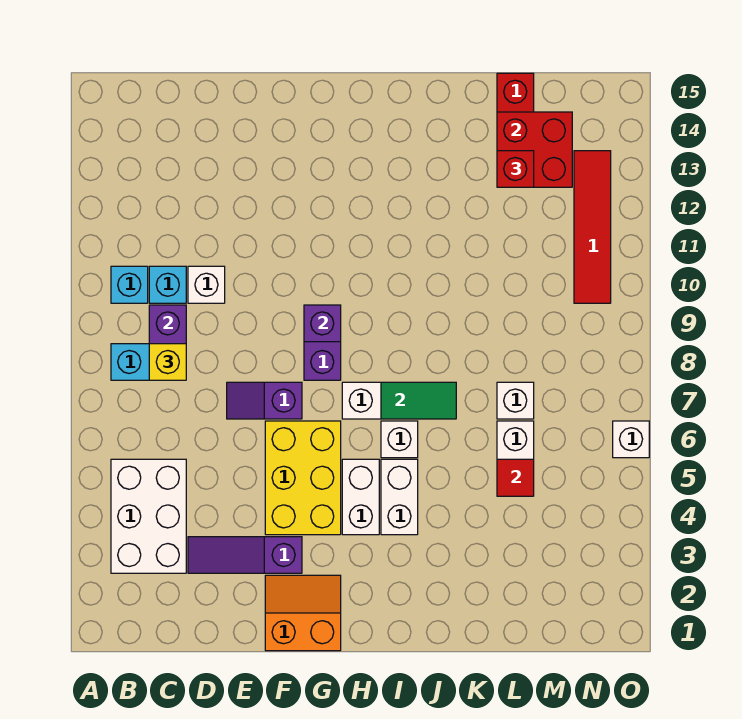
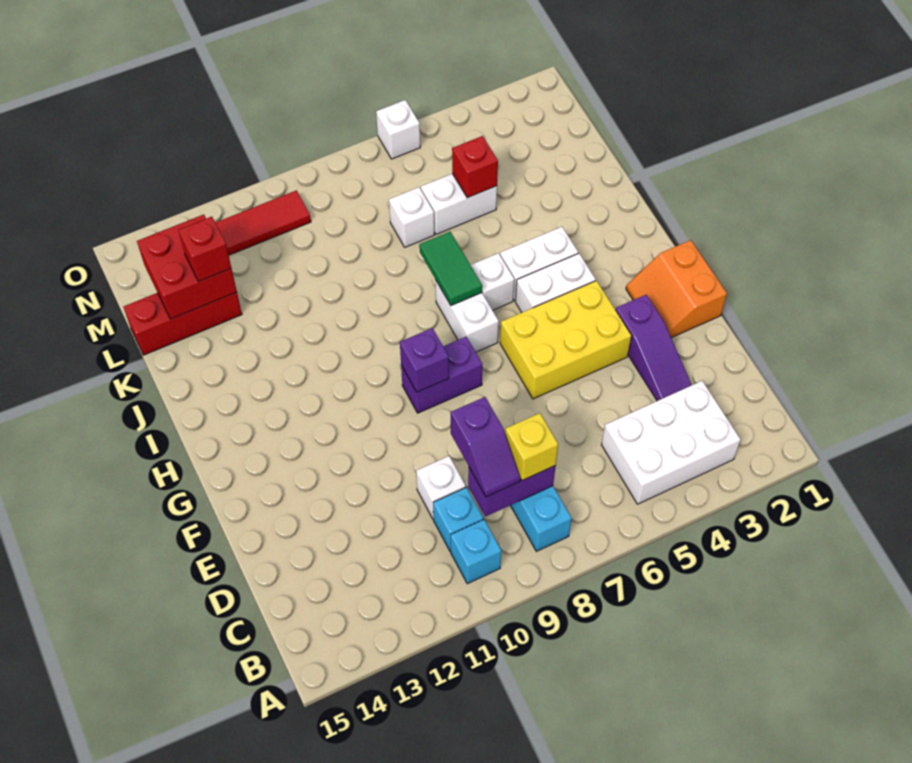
purple slope E7:F7 level 1 top F -> purple slope C9:D9 level 3 top D
red tile L5 level 2 -> red brick L5 level 2

